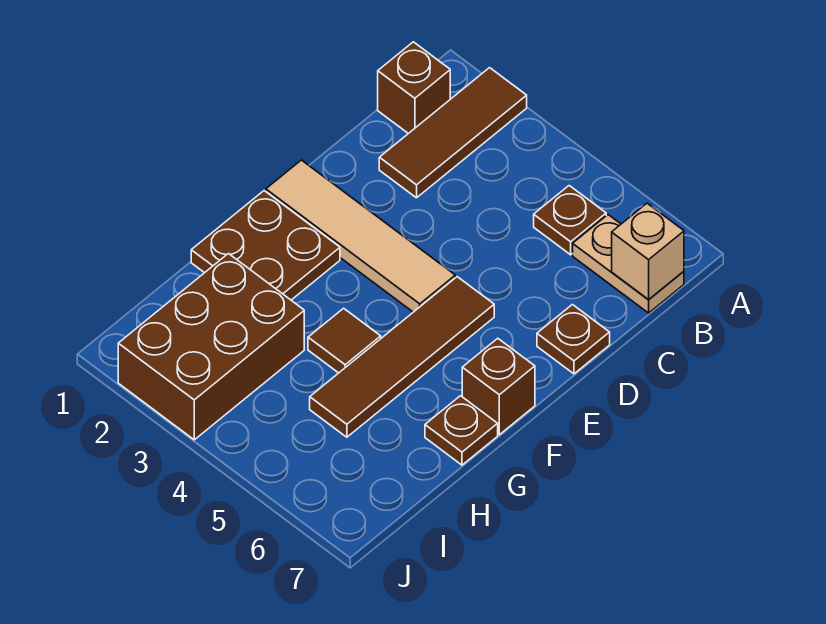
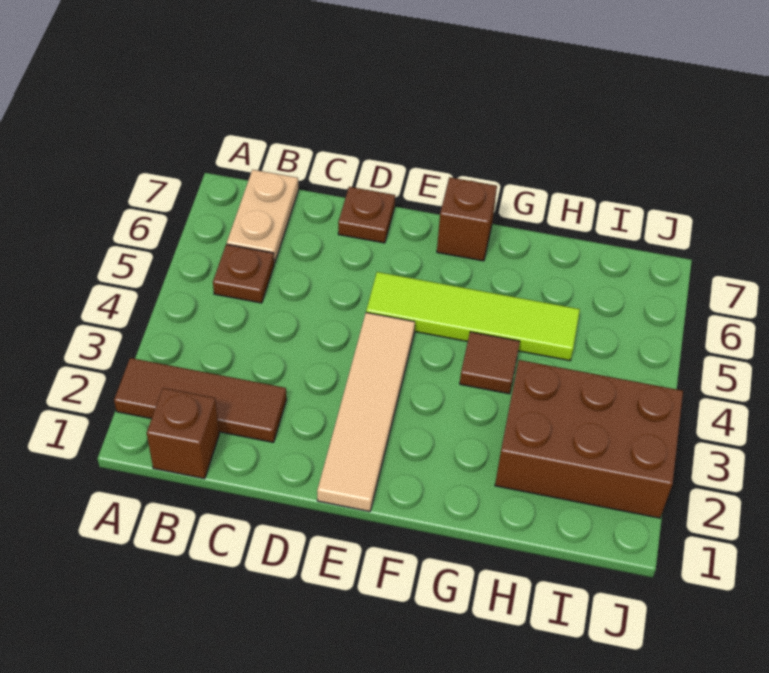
tan brick B7 level 2 -> none
brown tile E5:H5 level 1 -> lime tile E5:H5 level 1
brown plate F1:G2 level 1 -> none
brown plate G7 level 1 -> none

